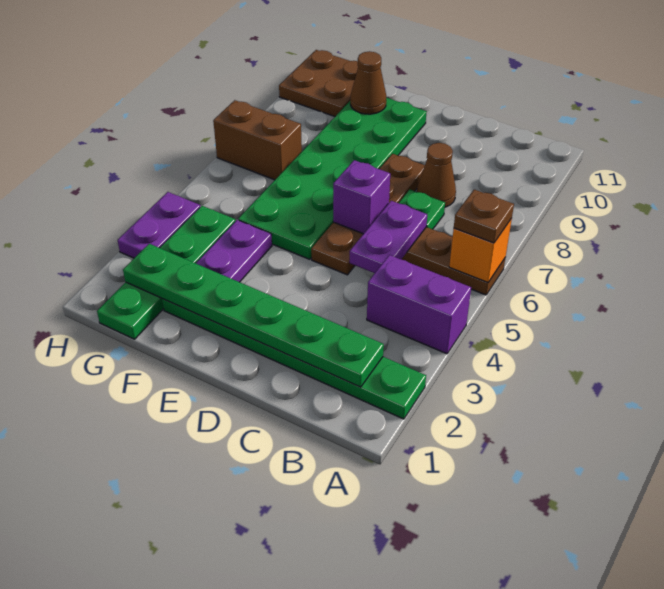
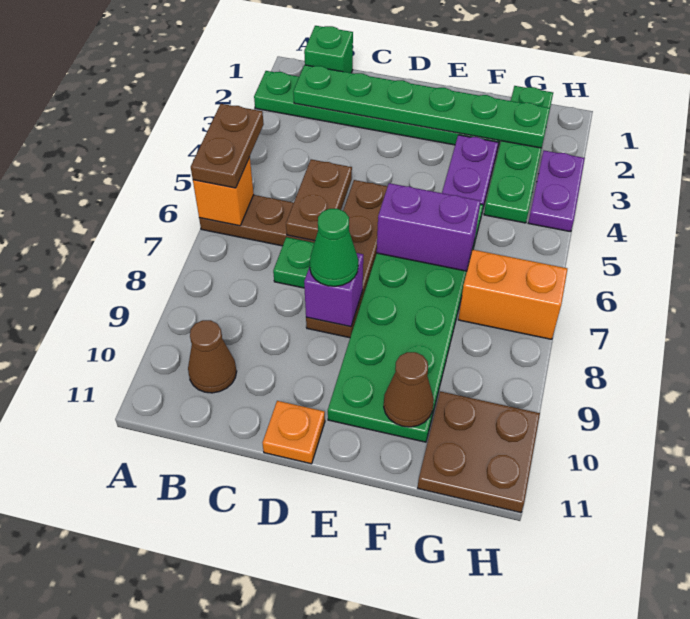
purple brick A4:B4 level 1 -> purple brick E6:F6 level 2
brown plate A6 level 3 -> brown plate A5:A6 level 3
none -> green brick B1 level 1
purple plate C5:C6 level 2 -> brown plate C5:C6 level 2
brown cone C8 level 1 -> brown cone B10 level 1
purple brick D6 level 2 -> purple brick D8 level 2
none -> green cone D8 level 3
none -> orange plate D11 level 1
brown brick G7:H7 level 1 -> orange brick G7:H7 level 1

